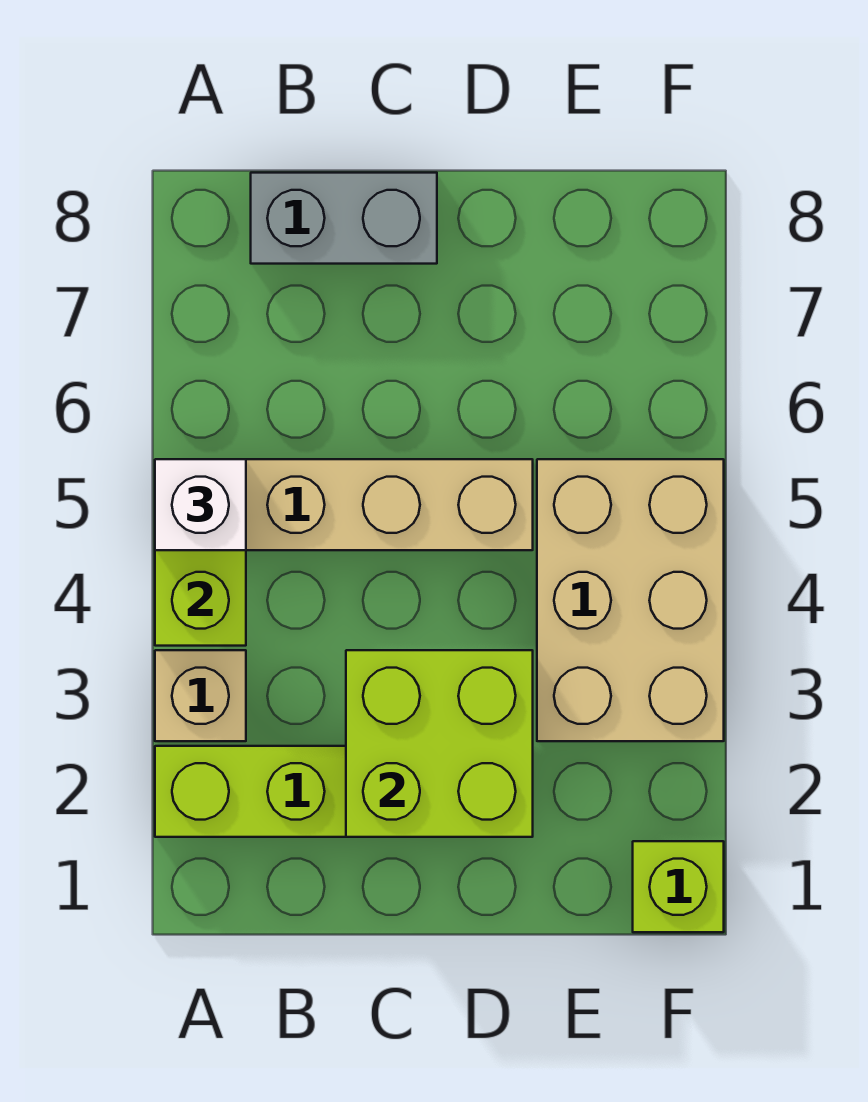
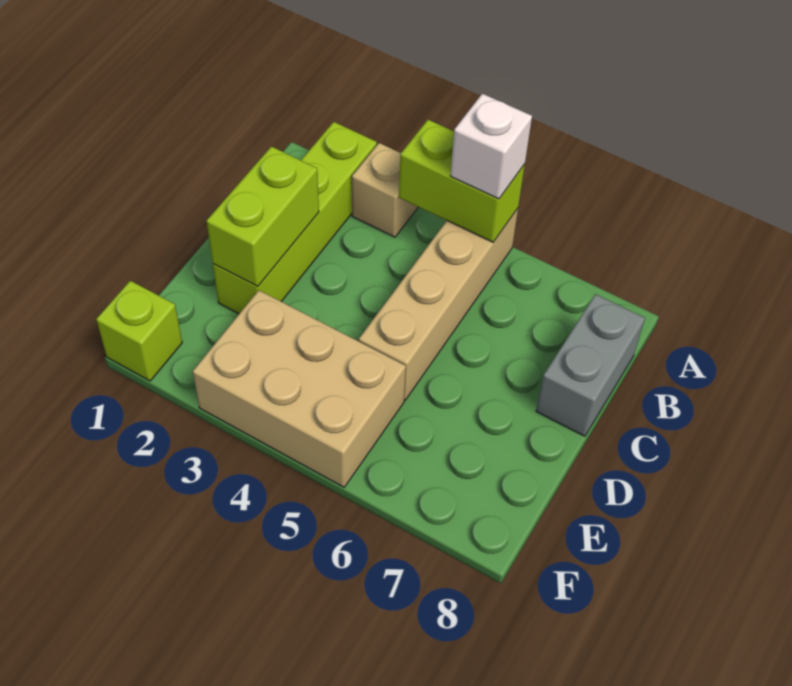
lime brick C2:D3 level 2 -> lime brick C2:D2 level 2

